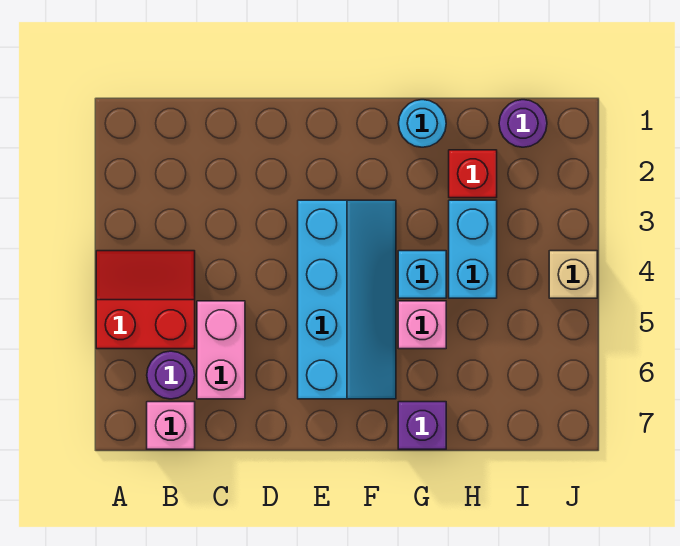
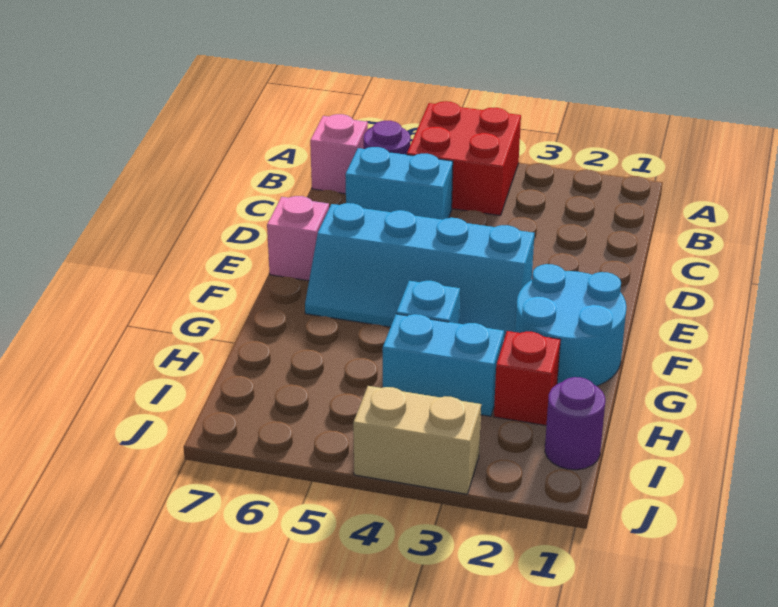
red slope A4:B5 level 1 top 5 -> red brick A4:B5 level 1
pink brick C5:C6 level 1 -> cyan brick C5:C6 level 1
cyan round brick G1 level 1 -> cyan round brick F1:G2 level 1
pink brick G5 level 1 -> pink brick E7 level 1
purple brick G7 level 1 -> none
tan brick J4 level 1 -> tan brick J3:J4 level 1

